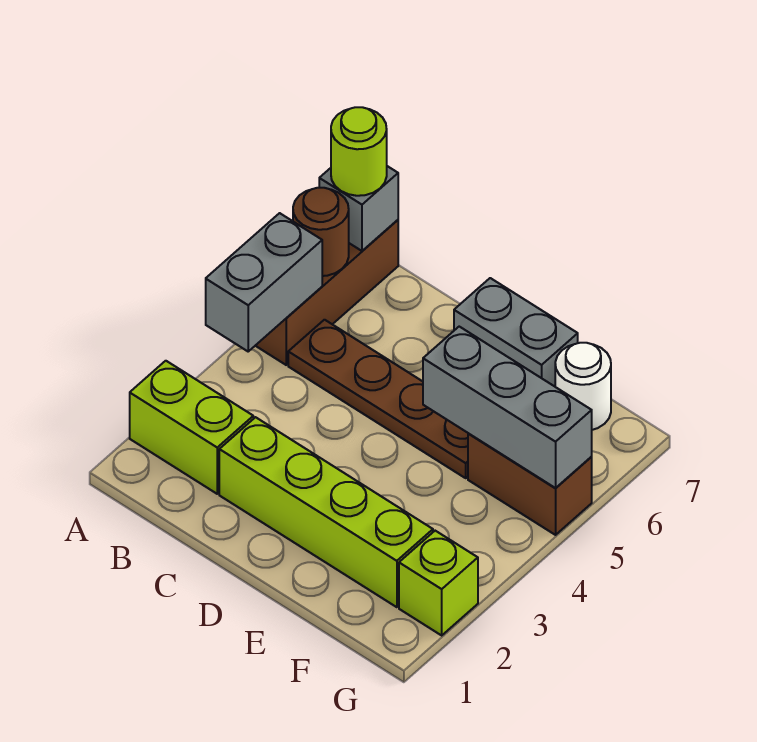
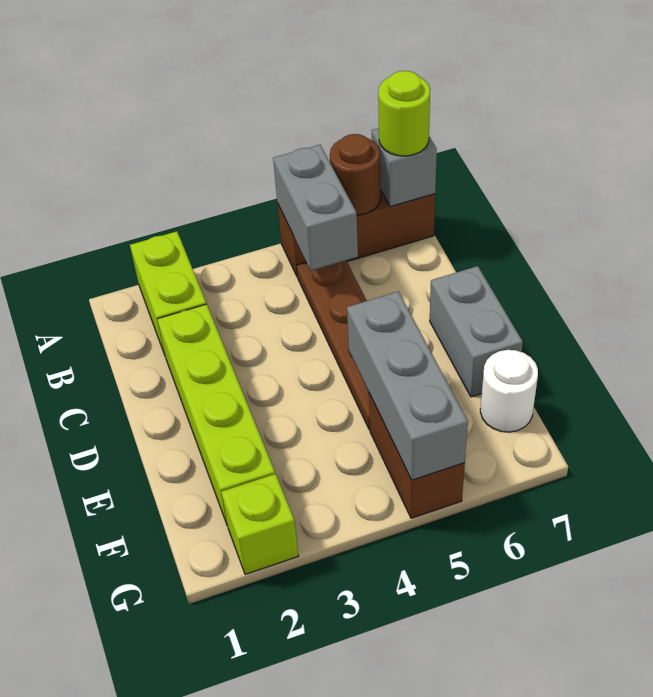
grey brick A4:A5 level 2 -> grey brick A5:B5 level 2

